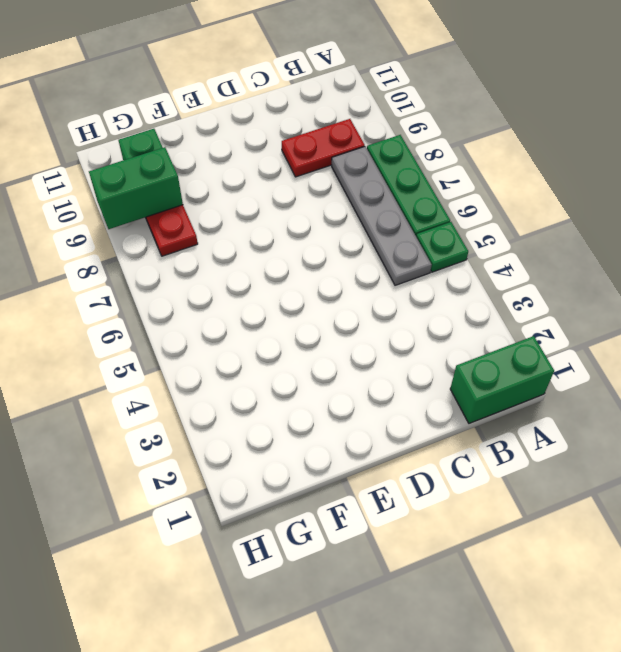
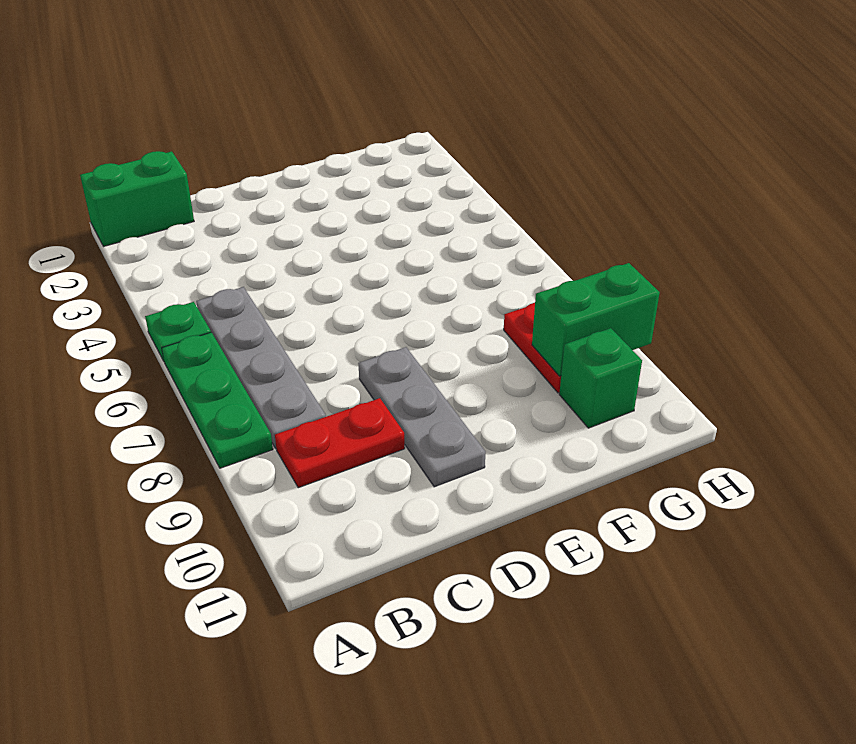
none -> grey plate D8:D10 level 1

